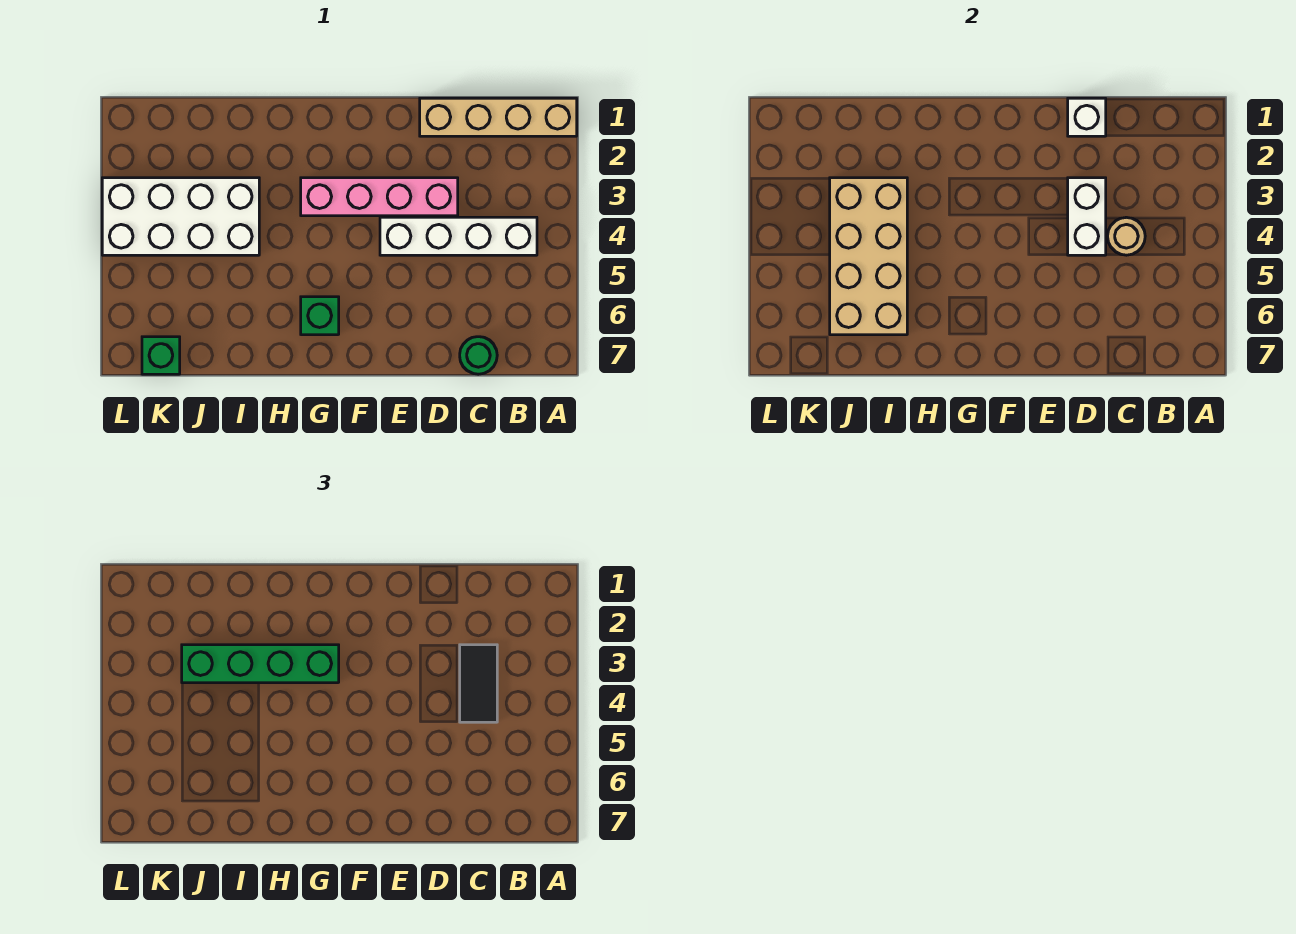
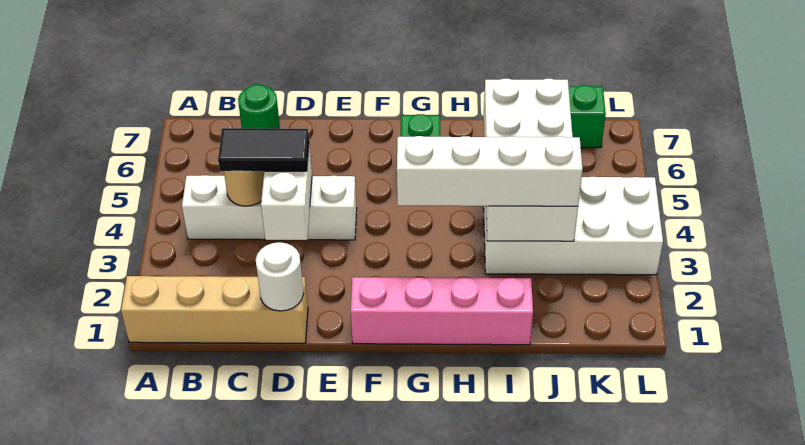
black tile C3:C4 level 3 -> black tile C4:D4 level 3
white brick D1 level 2 -> white round brick D1 level 2
pink brick D3:G3 level 1 -> pink brick F1:I1 level 1
green brick G3:J3 level 3 -> white brick G3:J3 level 3
tan brick I3:J6 level 2 -> white brick I3:J6 level 2

